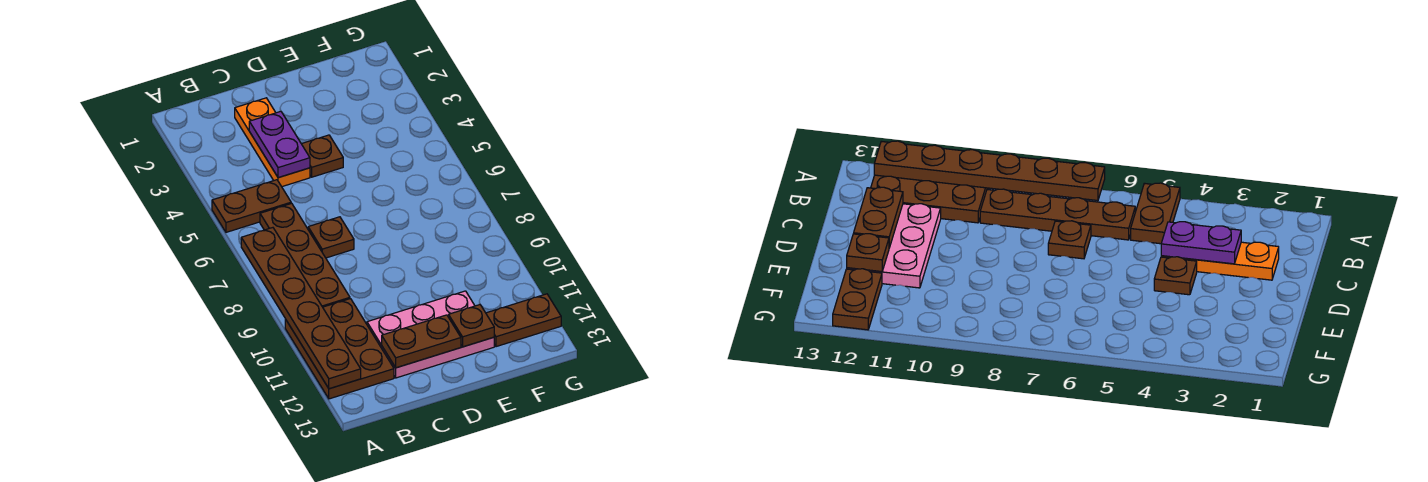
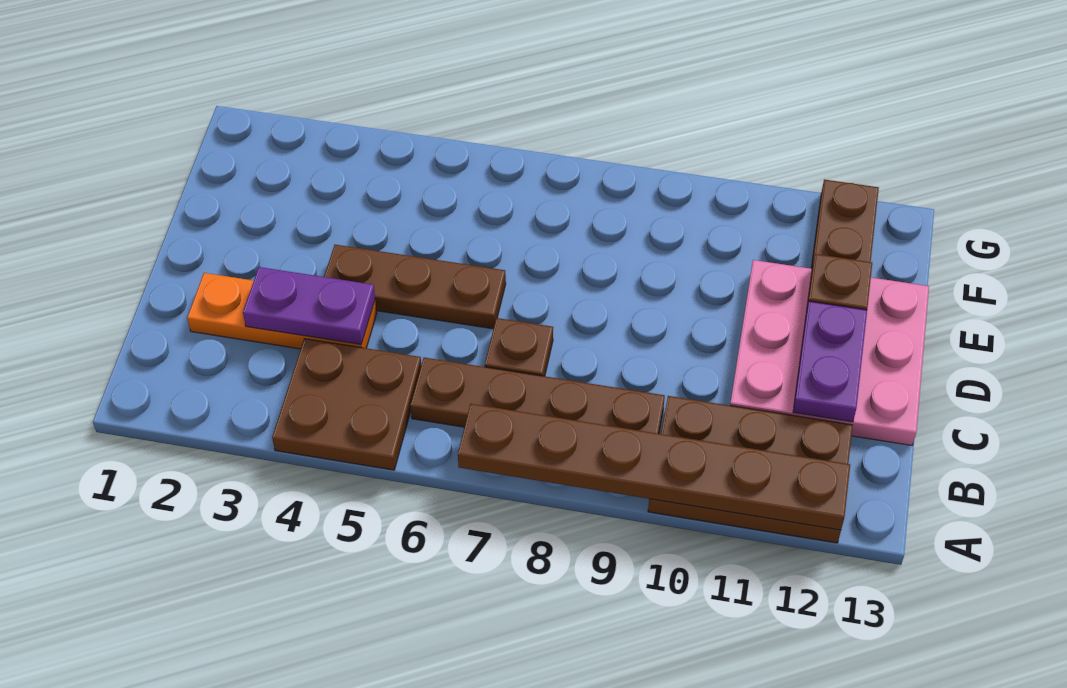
brown plate A5:B5 level 1 -> brown plate A4:B5 level 1
pink plate C11:E12 level 1 -> pink plate C11:E13 level 1
brown plate C12:D12 level 2 -> purple plate C12:D12 level 2
brown plate D4 level 1 -> brown plate D4:D6 level 1

